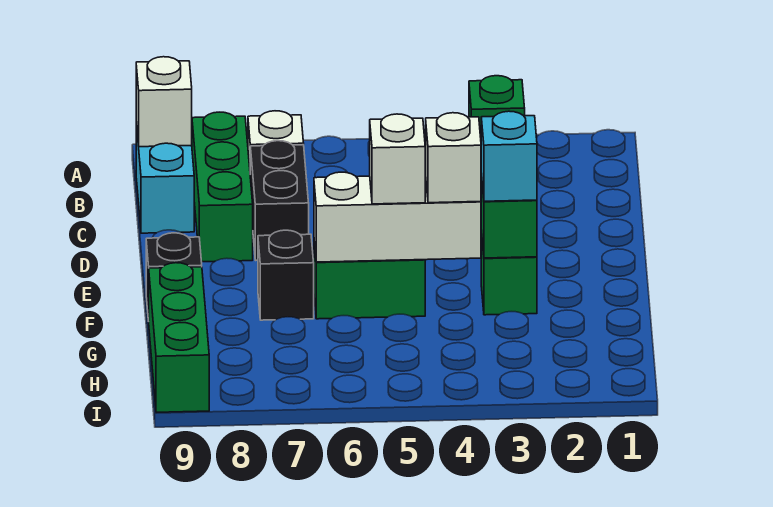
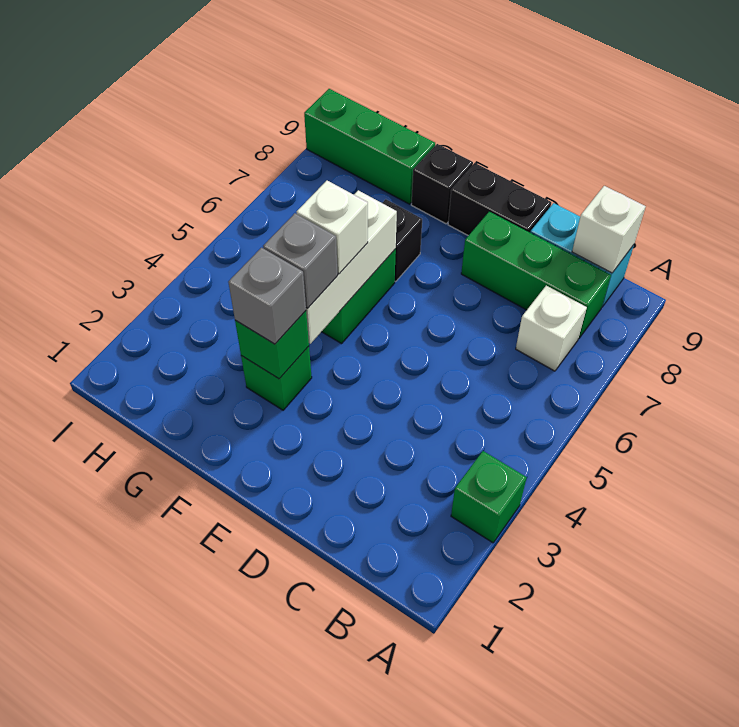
black brick C7:D7 level 1 -> black brick D9:E9 level 1
cyan brick F3 level 3 -> grey brick F3 level 3
white brick F4 level 3 -> grey brick F4 level 3

